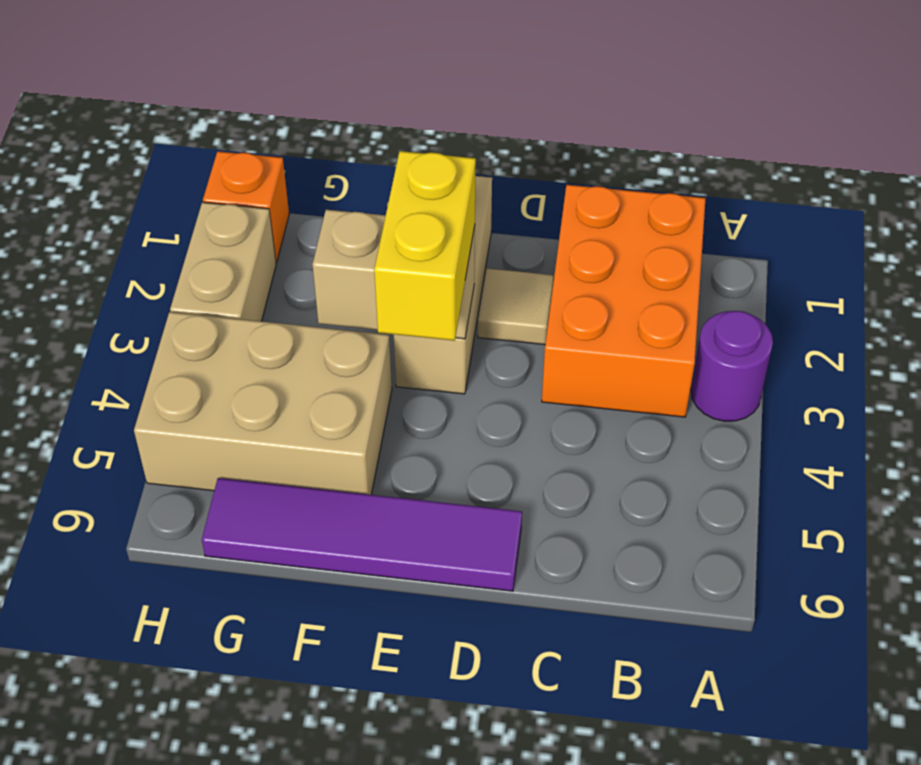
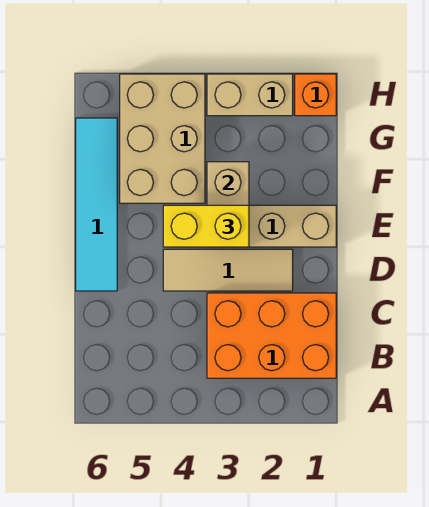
purple round brick A3 level 1 -> none
tan tile D2 level 1 -> tan tile D2:D4 level 1
purple tile D6:G6 level 1 -> cyan tile D6:G6 level 1

